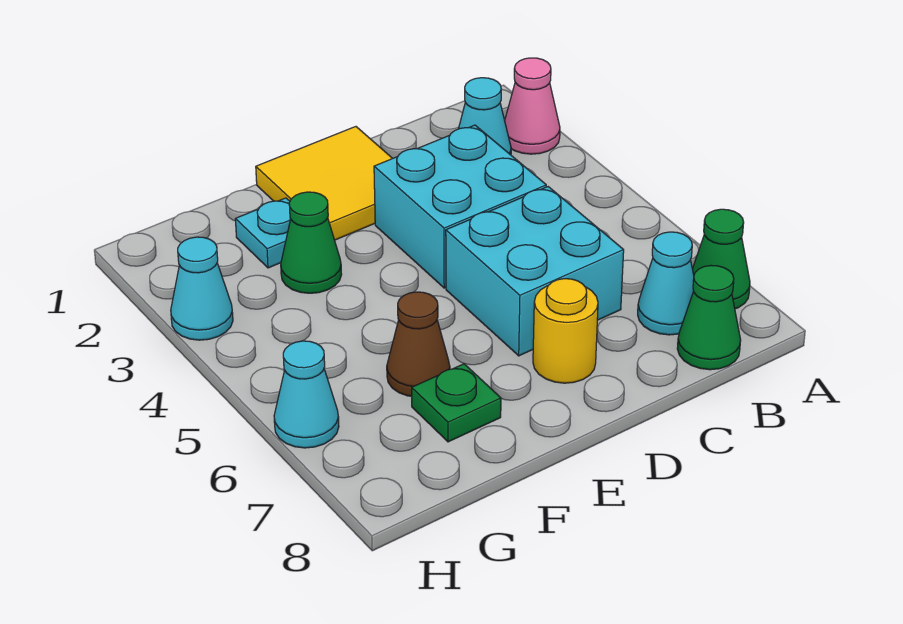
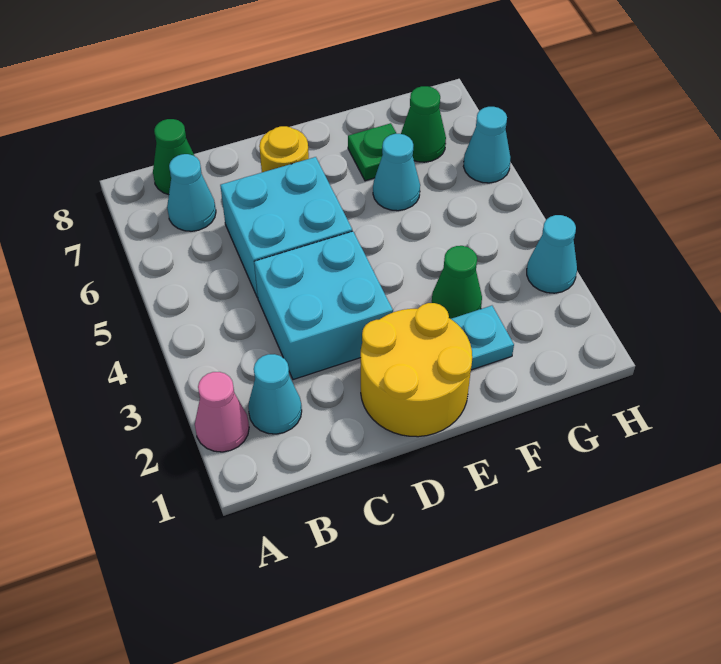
green cone A7 level 1 -> green cone G7 level 1
yellow tile D1:E2 level 1 -> yellow round brick D1:E2 level 1
brown cone F6 level 1 -> cyan cone F6 level 1

